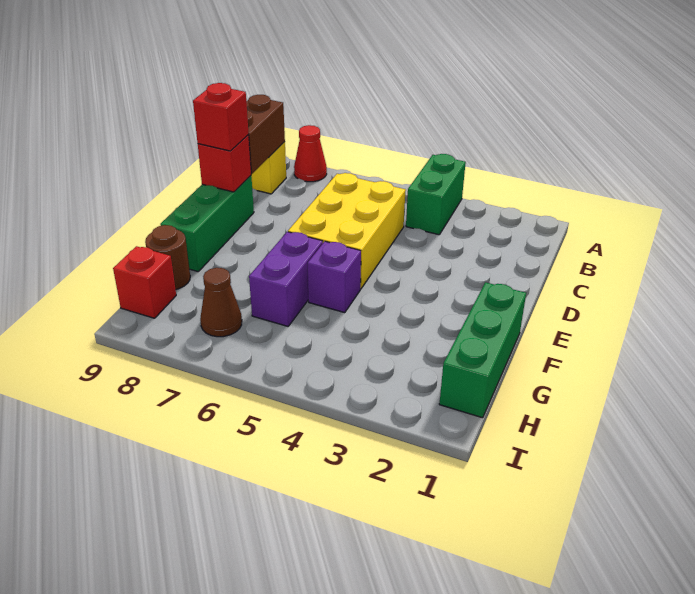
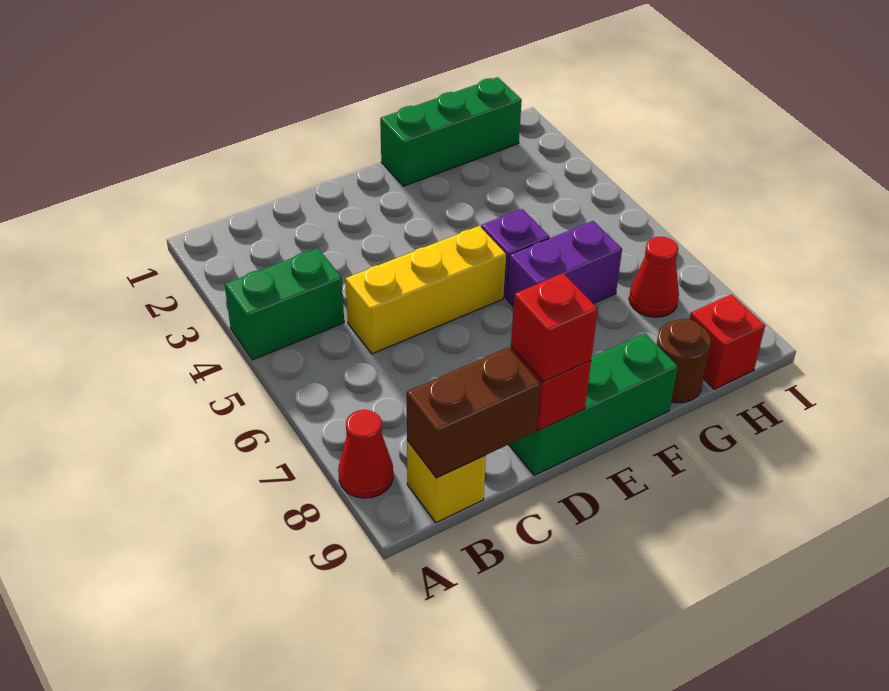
yellow brick C5:E6 level 1 -> yellow brick C5:E5 level 1
brown cone H7 level 1 -> red cone H7 level 1

